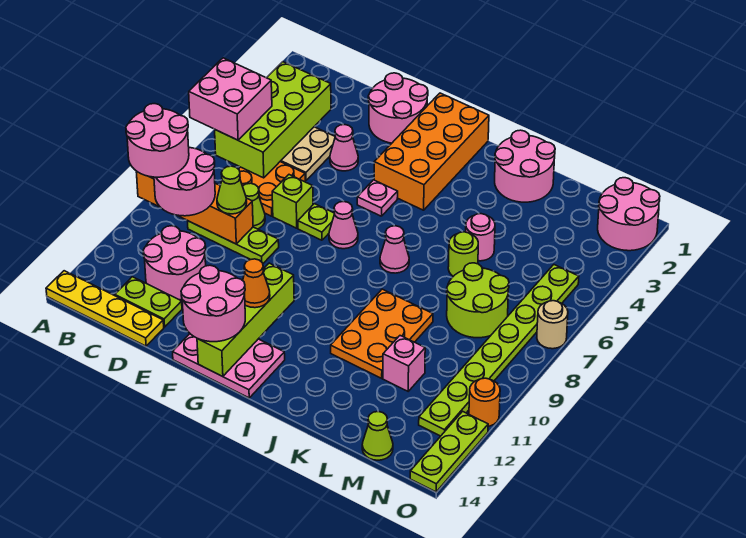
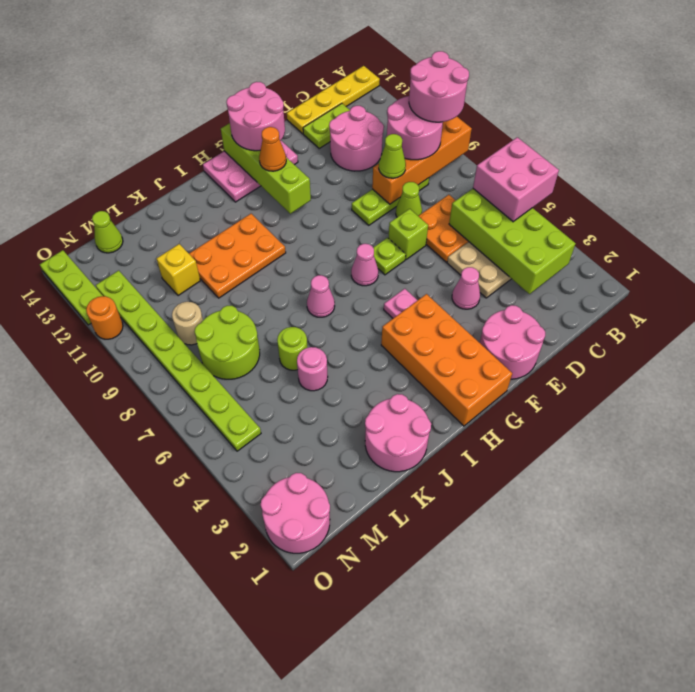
orange plate J9:K11 level 1 -> orange plate I10:K11 level 1
pink brick L11 level 1 -> yellow brick L11 level 1
tan round brick O7 level 1 -> tan round brick M9 level 1

